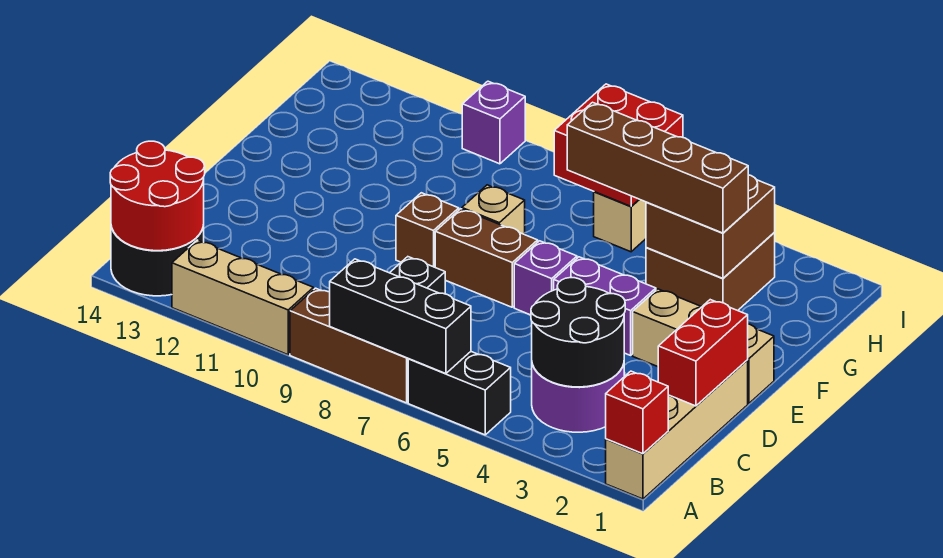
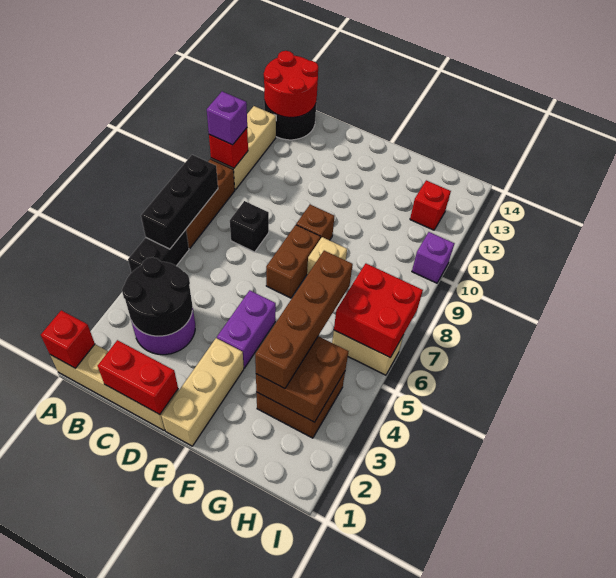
none -> red brick A10 level 2
purple brick E6 level 1 -> purple brick A10 level 3
none -> red brick H12 level 1

